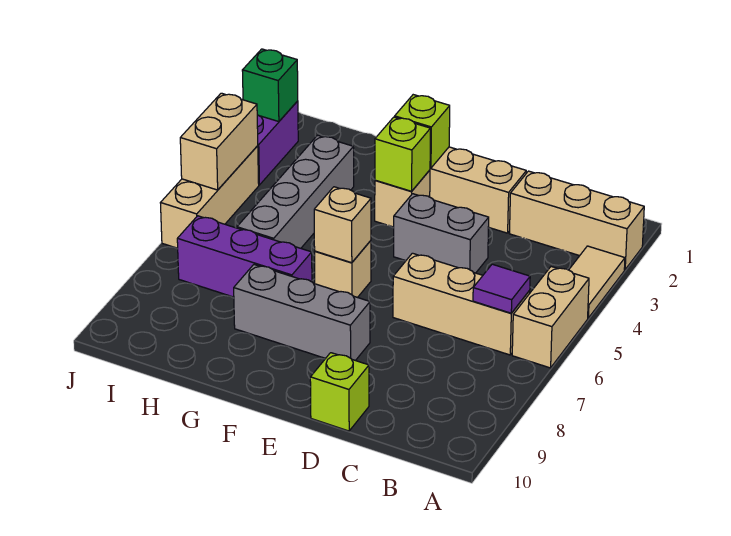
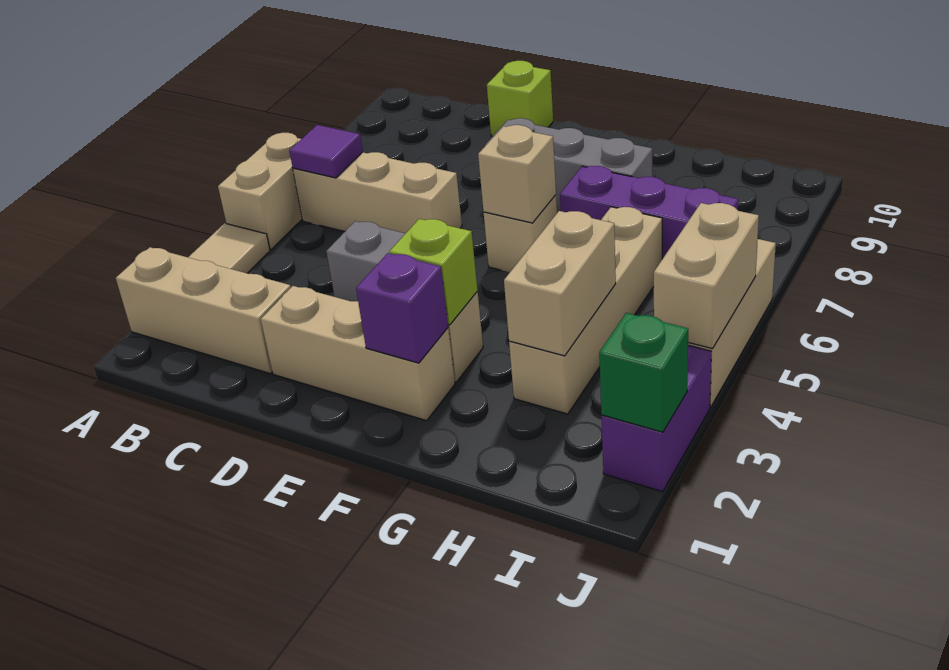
lime brick F2 level 2 -> purple brick F2 level 2
grey brick H3:H6 level 1 -> tan brick H3:H6 level 1
none -> tan brick H3:H4 level 2

